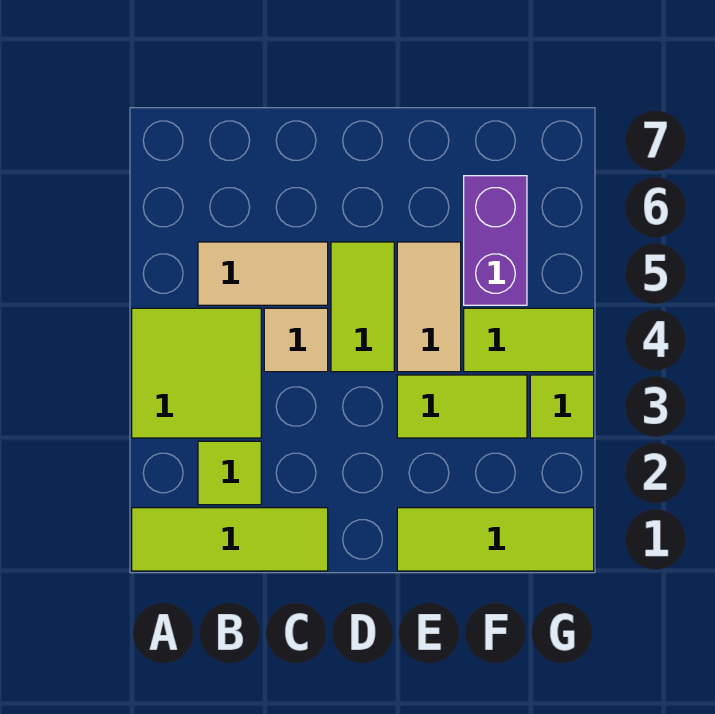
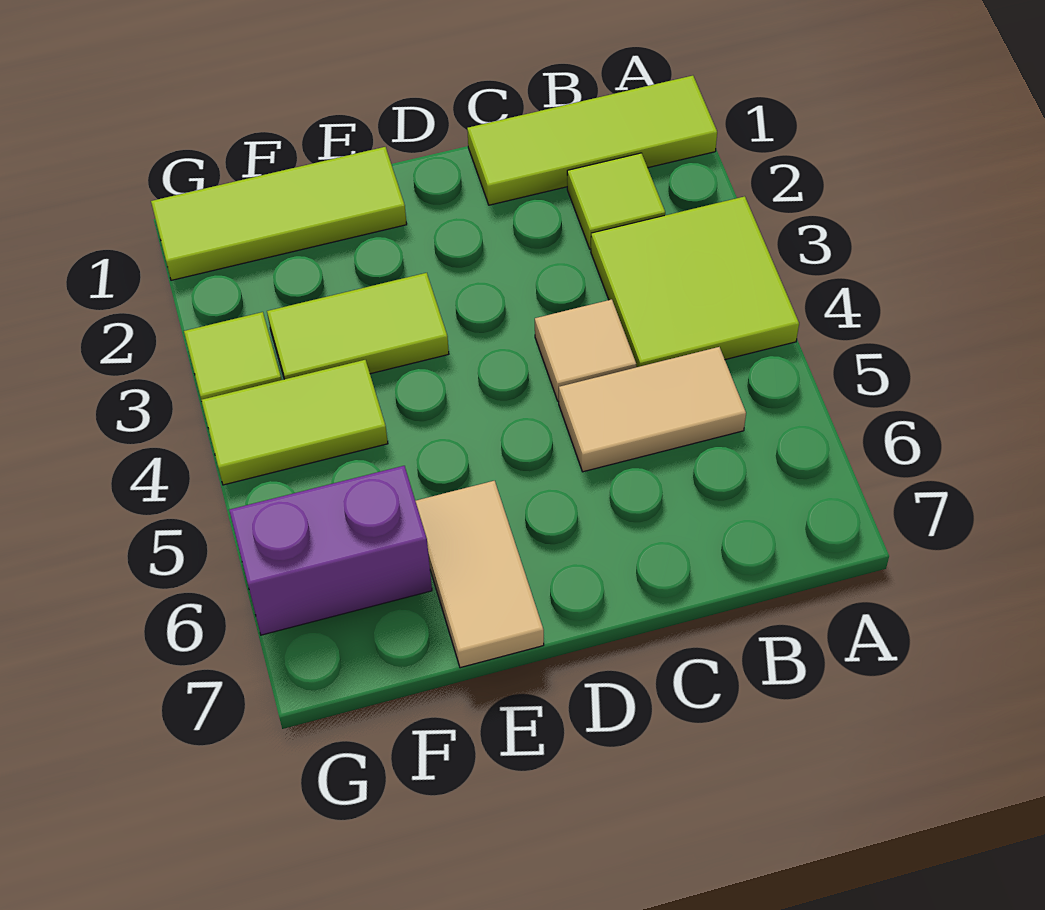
lime tile D4:D5 level 1 -> none
tan tile E4:E5 level 1 -> tan tile E6:E7 level 1
purple brick F5:F6 level 1 -> purple brick F6:G6 level 1

